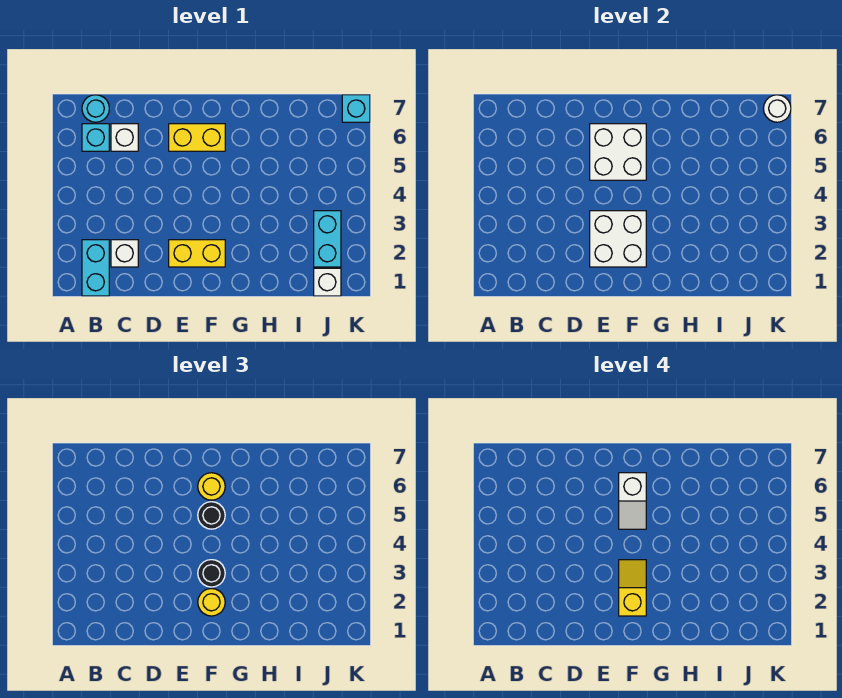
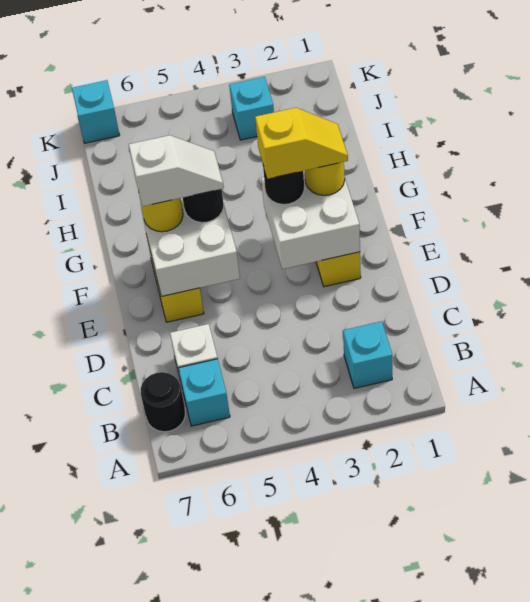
cyan brick B1:B2 level 1 -> cyan brick B2 level 1
cyan round brick B7 level 1 -> black round brick B7 level 1
white brick C2 level 1 -> none
yellow slope F2:F3 level 4 top 2 -> yellow slope F2:F3 level 4 top 3
white brick J1 level 1 -> none
cyan brick J2:J3 level 1 -> cyan brick J3 level 1
white round brick K7 level 2 -> none

